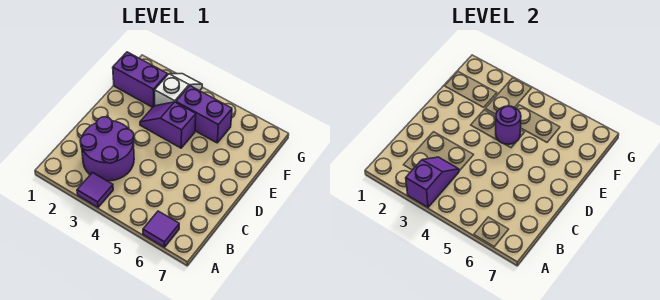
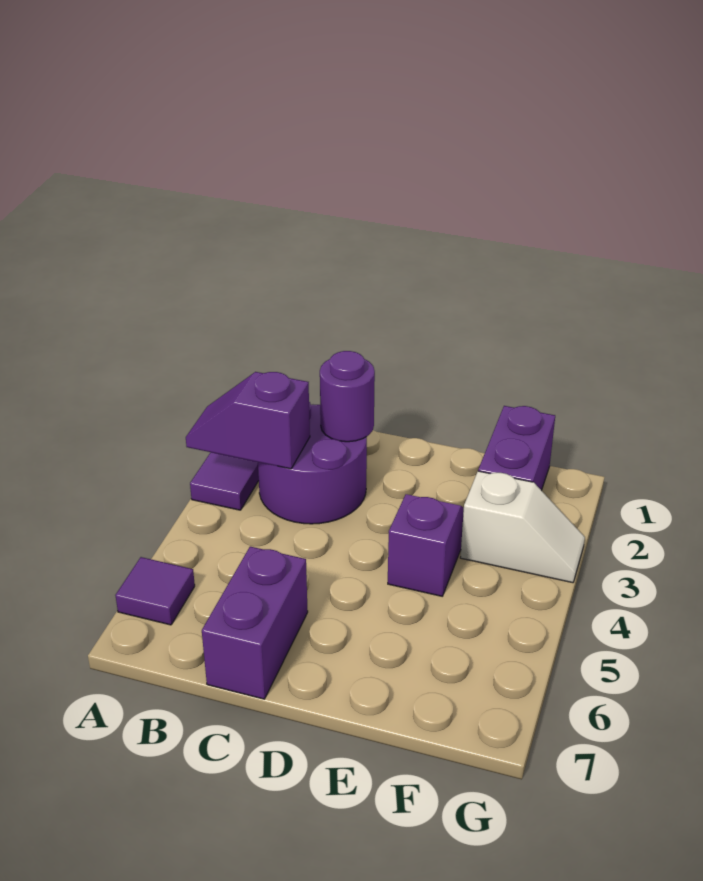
purple slope A3:B3 level 2 top A -> purple slope A3:B3 level 2 top B
purple round brick E4 level 2 -> purple round brick C2 level 2
purple brick F4:F5 level 1 -> purple brick C6:C7 level 1

